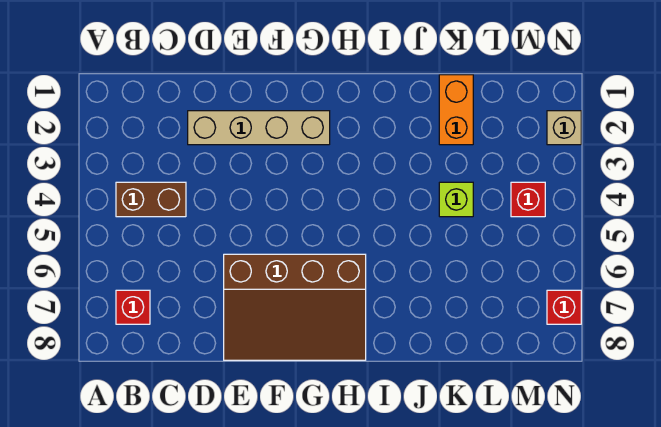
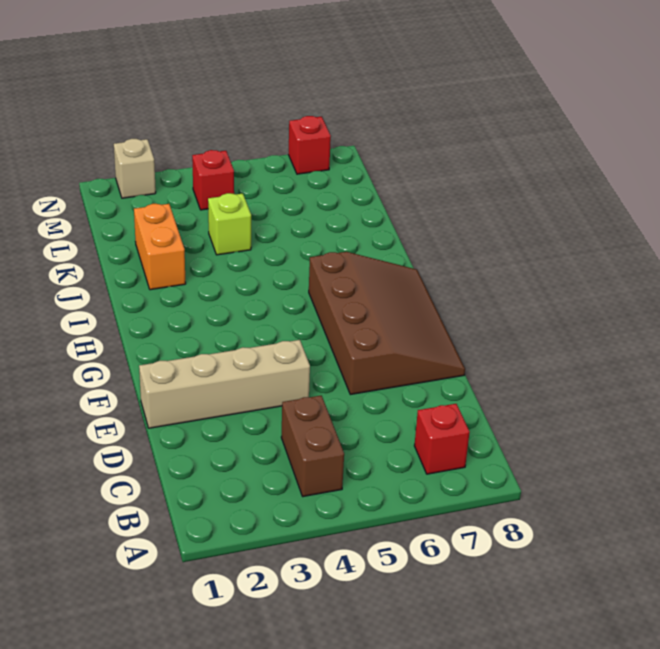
tan brick D2:G2 level 1 -> tan brick E1:E4 level 1
orange brick K1:K2 level 1 -> orange brick J2:K2 level 1

